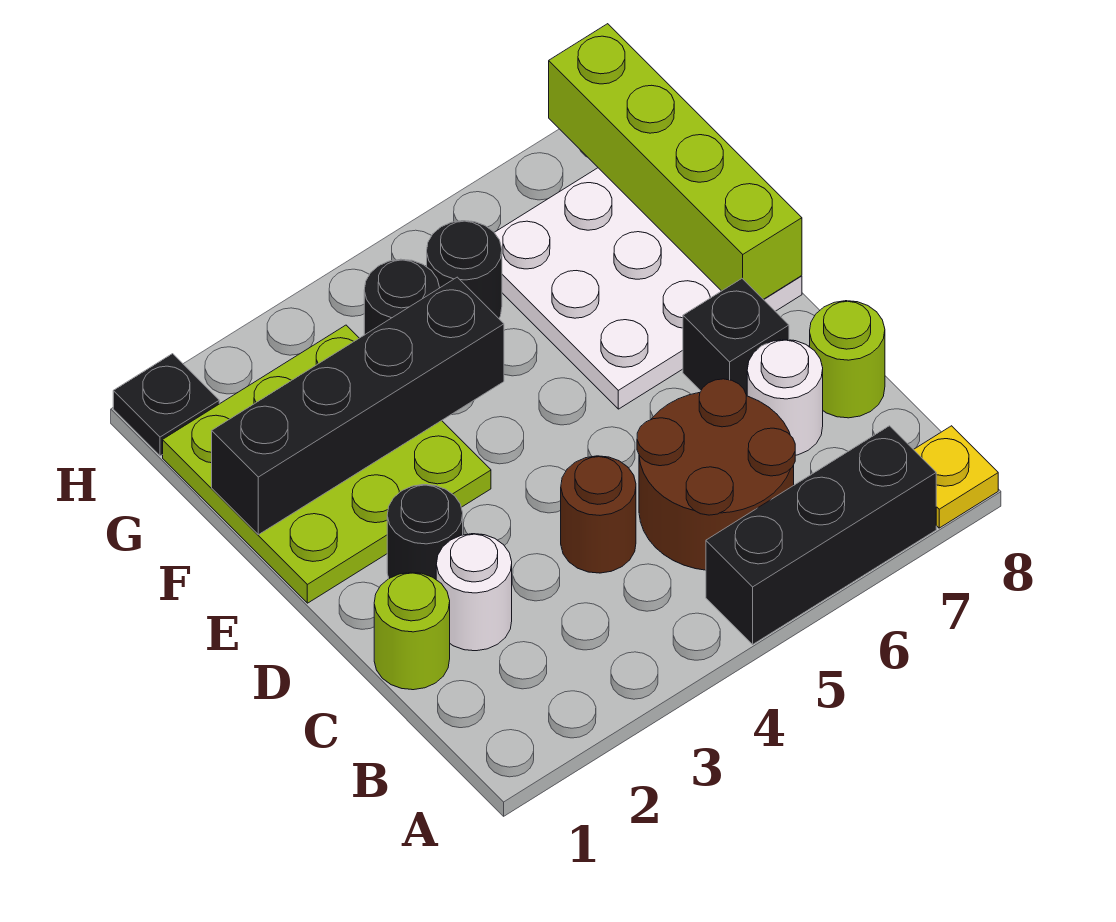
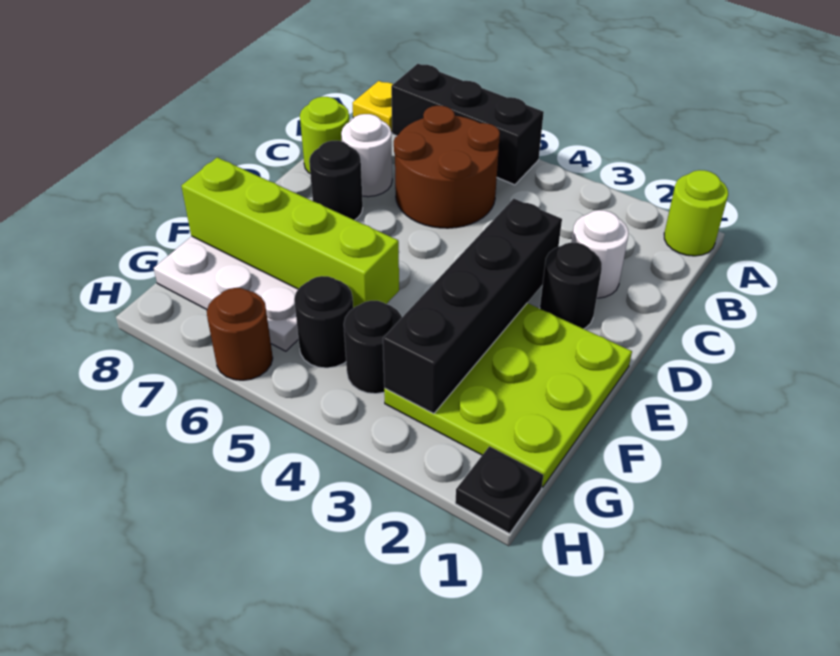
lime round brick C1 level 1 -> lime round brick A1 level 1
brown round brick C4 level 1 -> brown round brick H6 level 1
black brick D7 level 1 -> black round brick D7 level 1
lime brick E8:H8 level 2 -> lime brick F5:F8 level 2
black brick F1:F4 level 2 -> black brick D3:G3 level 2

